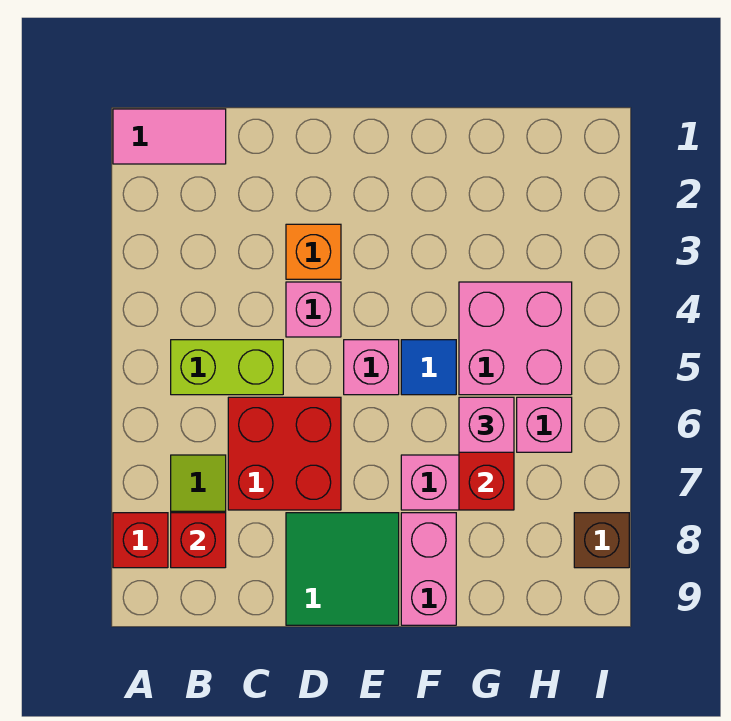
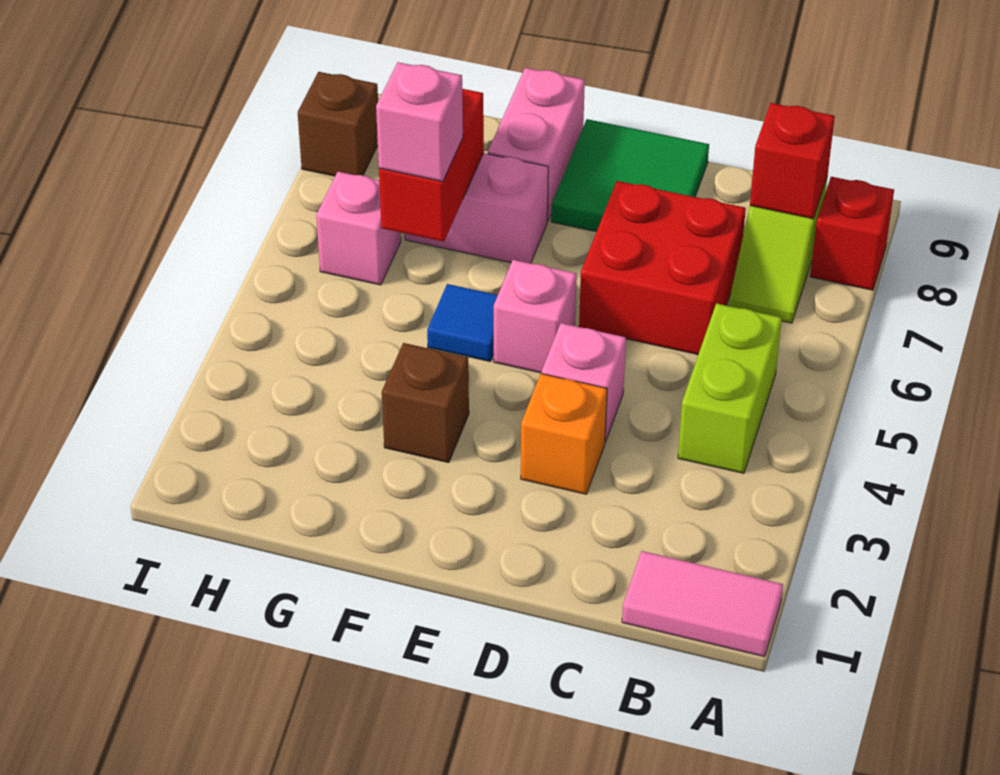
lime brick B5:C5 level 1 -> lime brick B4:B5 level 1
none -> brown brick F3 level 1
pink brick G4:H5 level 1 -> none

